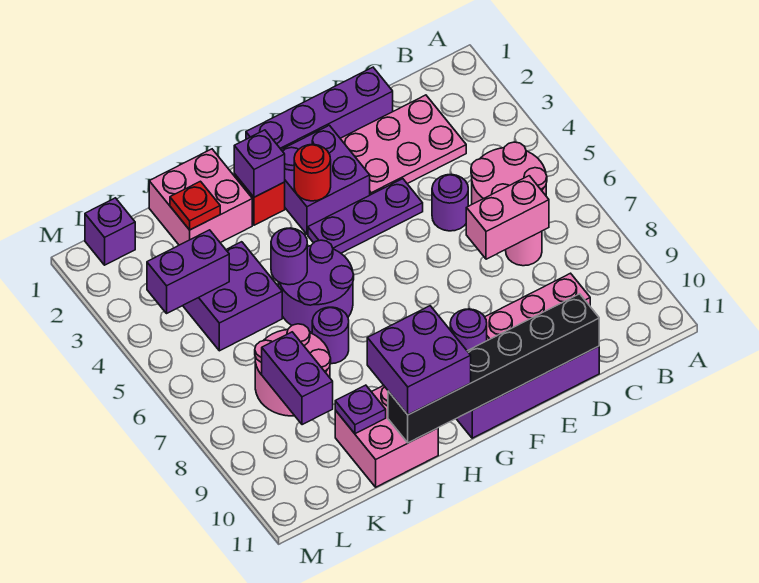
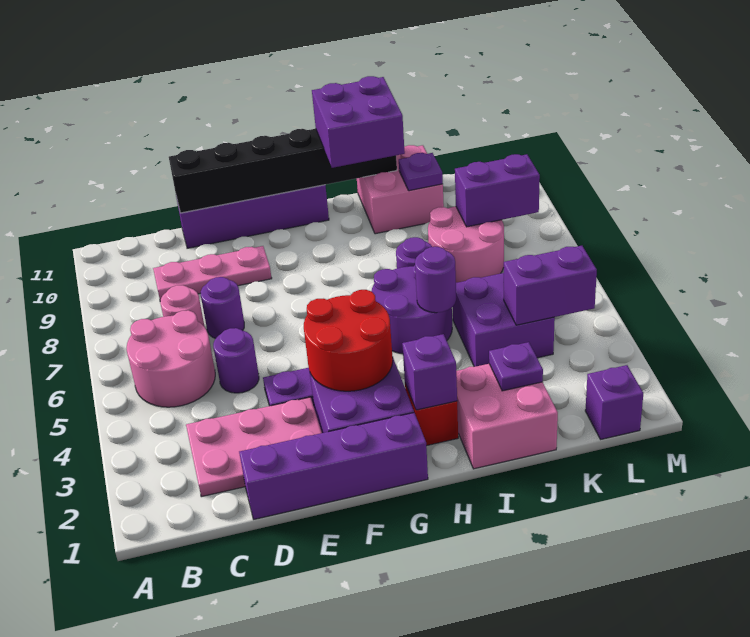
pink brick C7:D7 level 2 -> none
purple round brick F9 level 1 -> purple round brick D7 level 1
red round brick G3 level 2 -> red round brick F3:G4 level 2
red plate J2 level 2 -> purple plate J2 level 2
purple brick K8:K9 level 2 -> purple brick K8:L8 level 2

